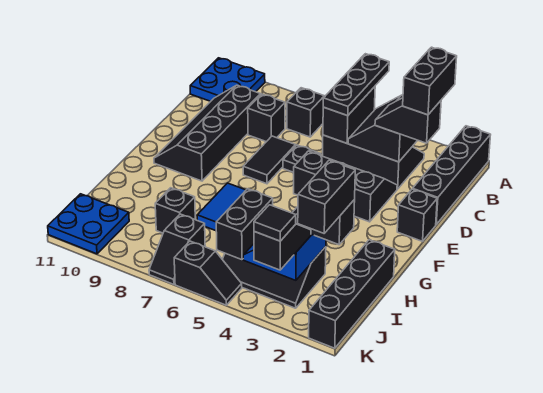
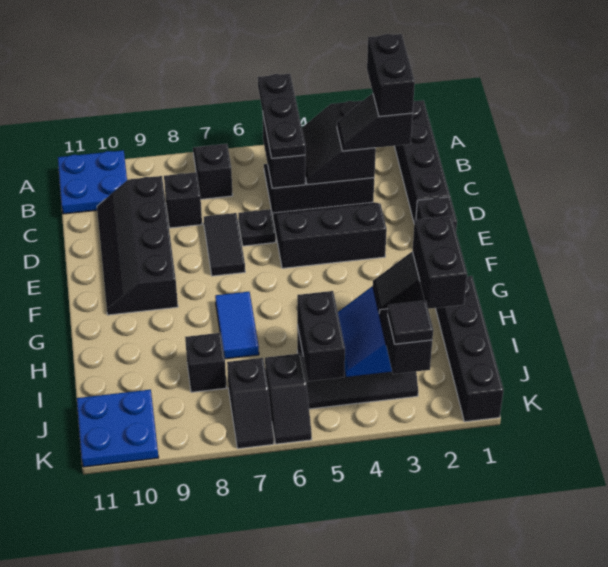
black slope K5:K6 level 1 top 6 -> black slope J6:K6 level 1 top J

